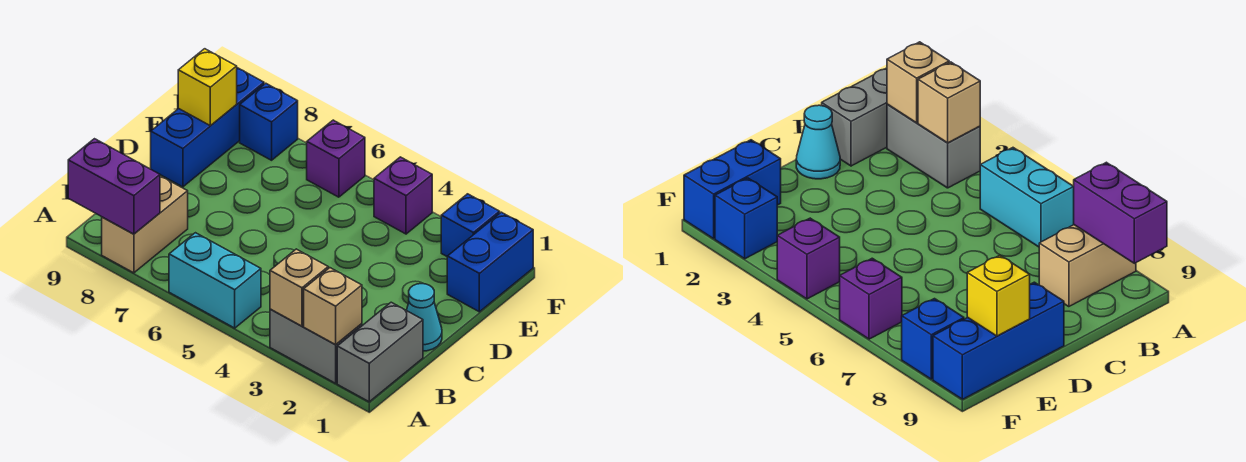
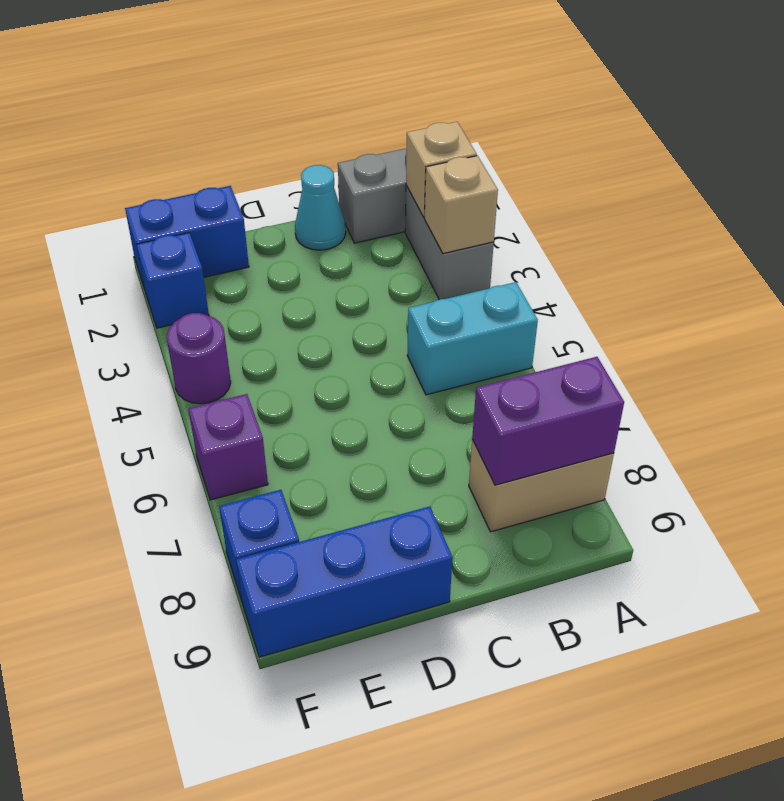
cyan brick A5:A6 level 1 -> cyan brick A5:B5 level 1
purple brick A8:A9 level 2 -> purple brick A8:B8 level 2
yellow brick E9 level 2 -> none
purple brick F4 level 1 -> purple round brick F4 level 1

